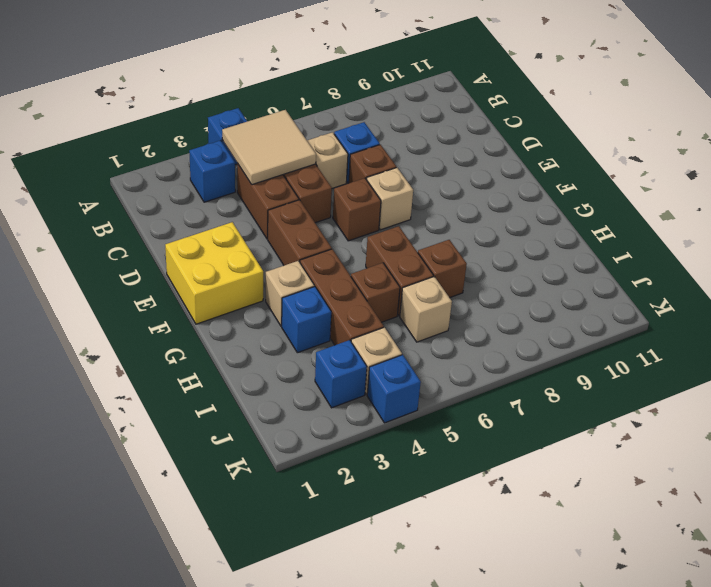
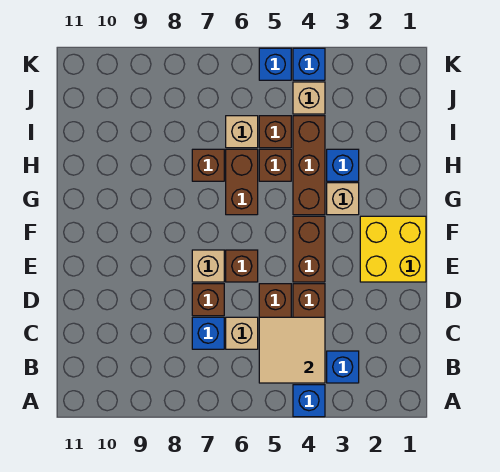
none -> brown brick I5 level 1
blue brick J3 level 1 -> blue brick K5 level 1

